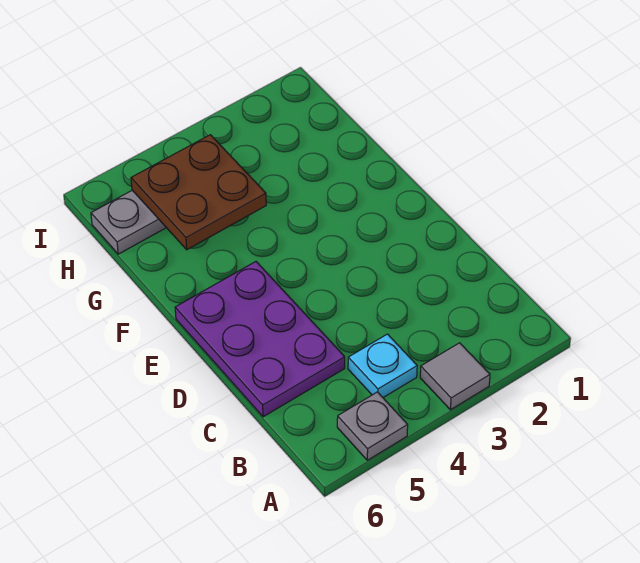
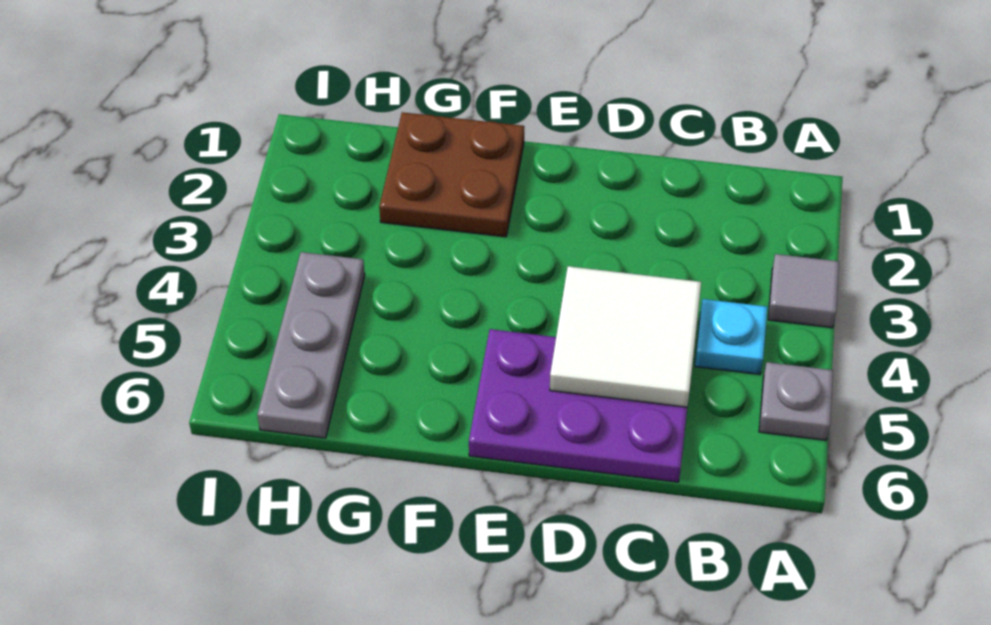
none -> white tile C4:D5 level 2
brown plate G4:H5 level 2 -> brown plate F1:G2 level 1

